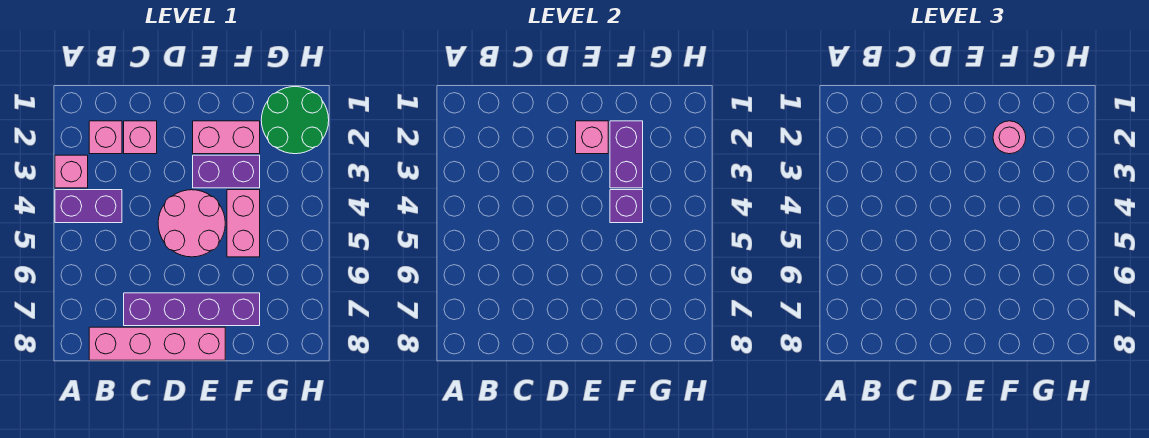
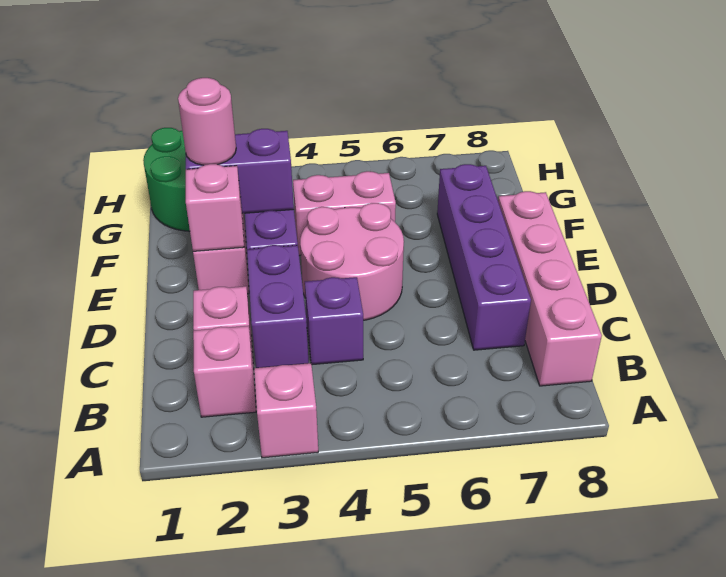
purple brick A4:B4 level 1 -> purple brick C3:D3 level 1
purple brick F4 level 2 -> purple brick C4 level 1

